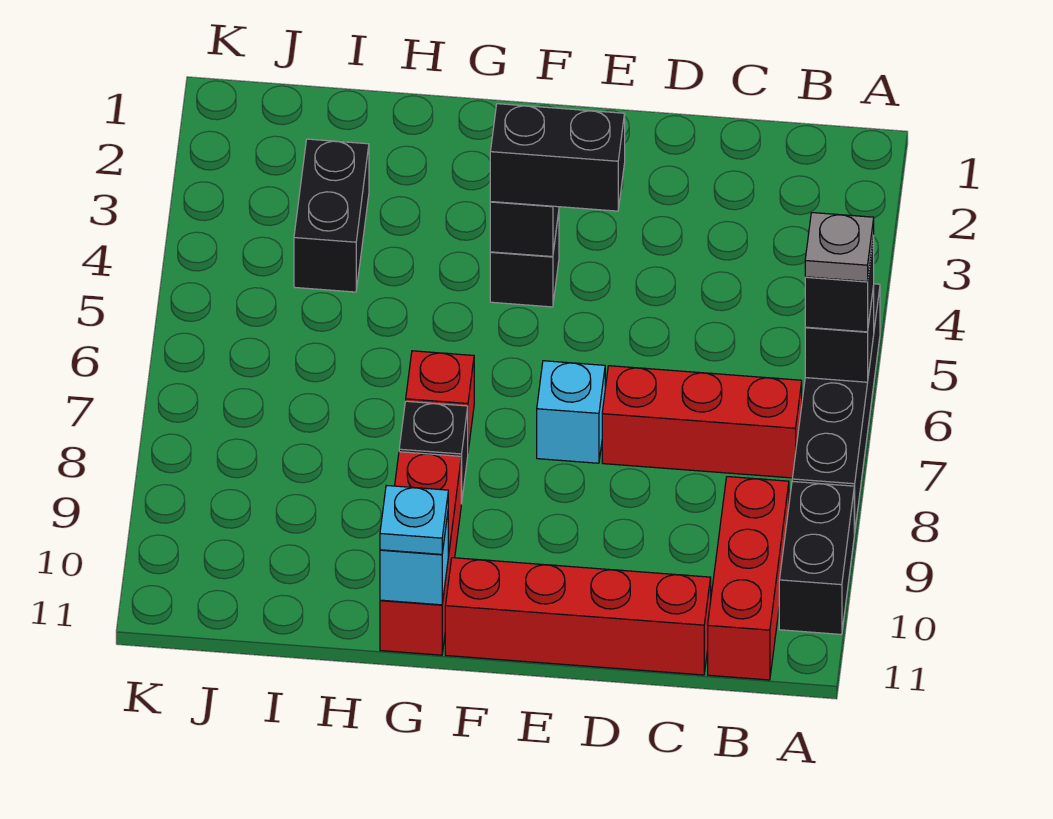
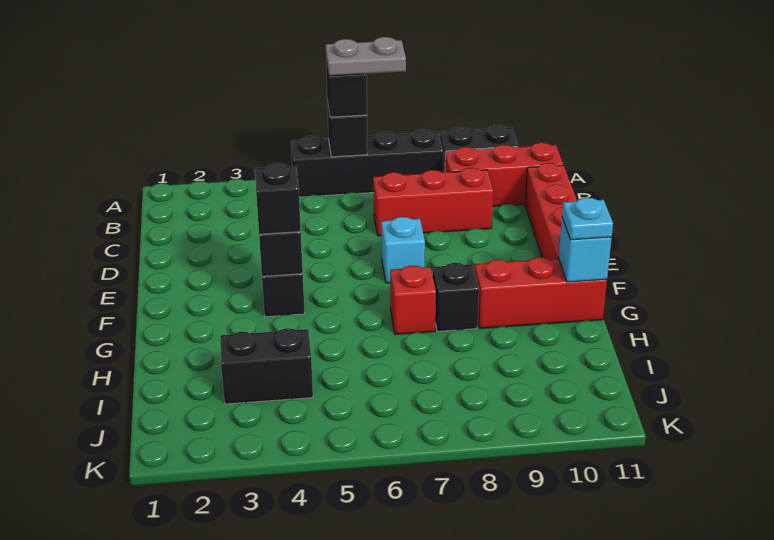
grey plate A6 level 4 -> grey plate A6:A7 level 4
red brick B7:D7 level 1 -> red brick C7:C9 level 1
black brick E4:F4 level 3 -> black brick F4 level 3

